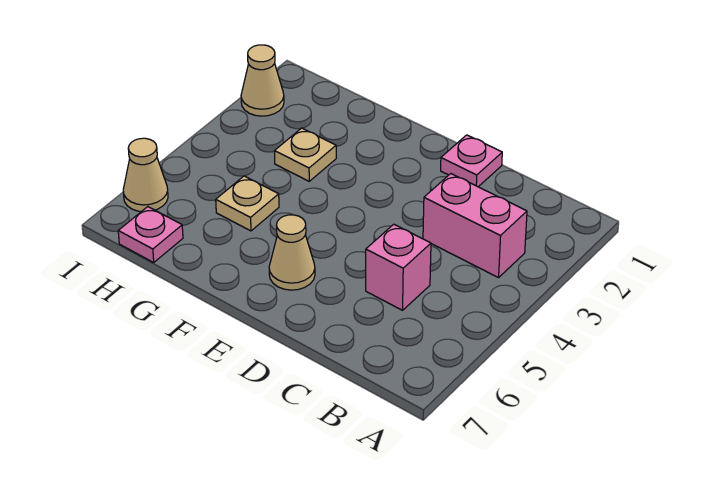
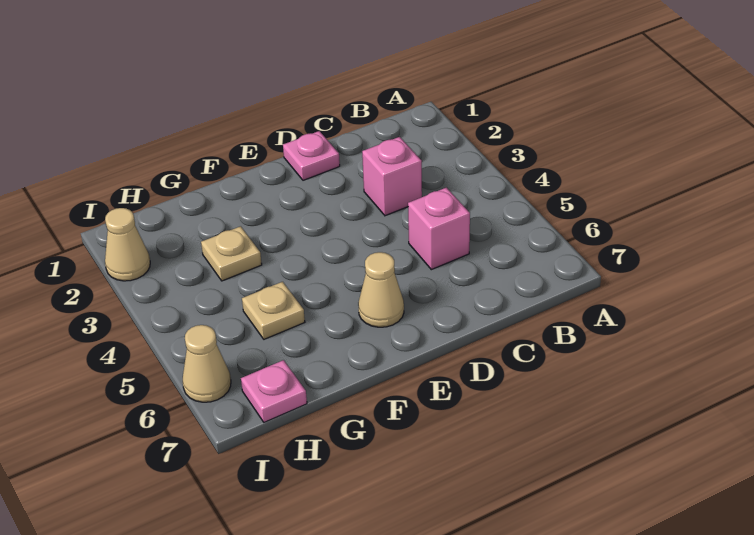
pink brick B3:C3 level 1 -> pink brick C3 level 1

